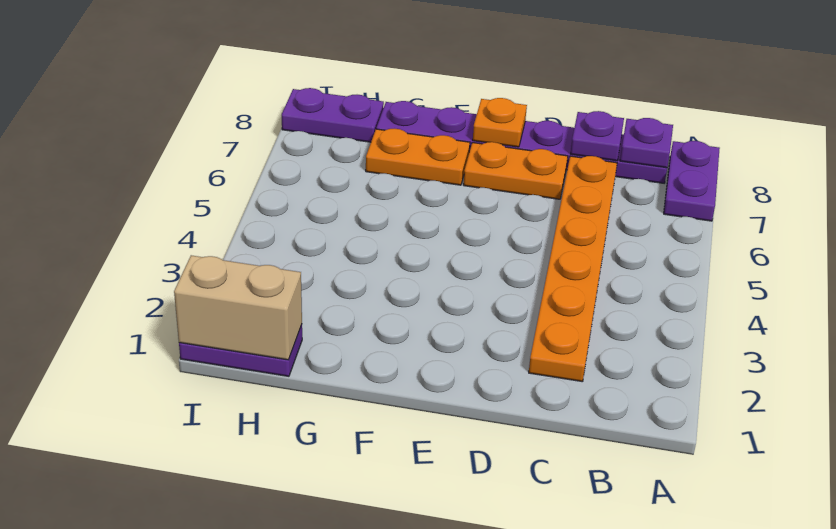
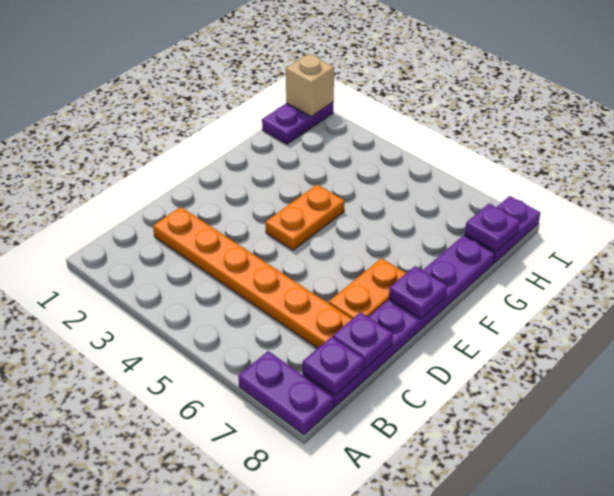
orange plate E8 level 2 -> purple plate E8 level 2
orange plate F7:G7 level 1 -> orange plate E4:F4 level 1
tan brick H1:I1 level 2 -> tan brick I1 level 2
none -> purple plate H8 level 2

